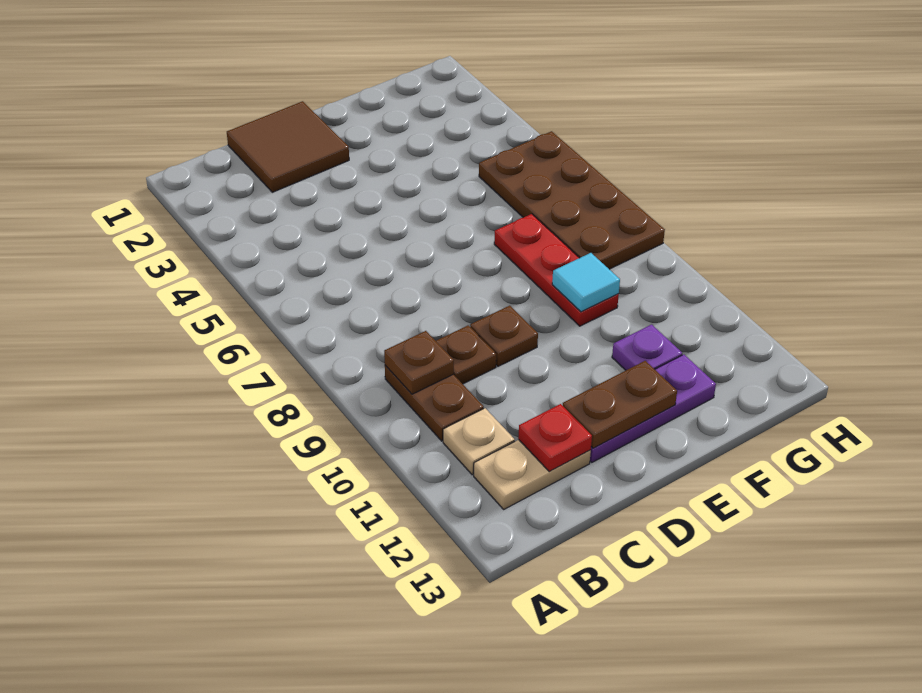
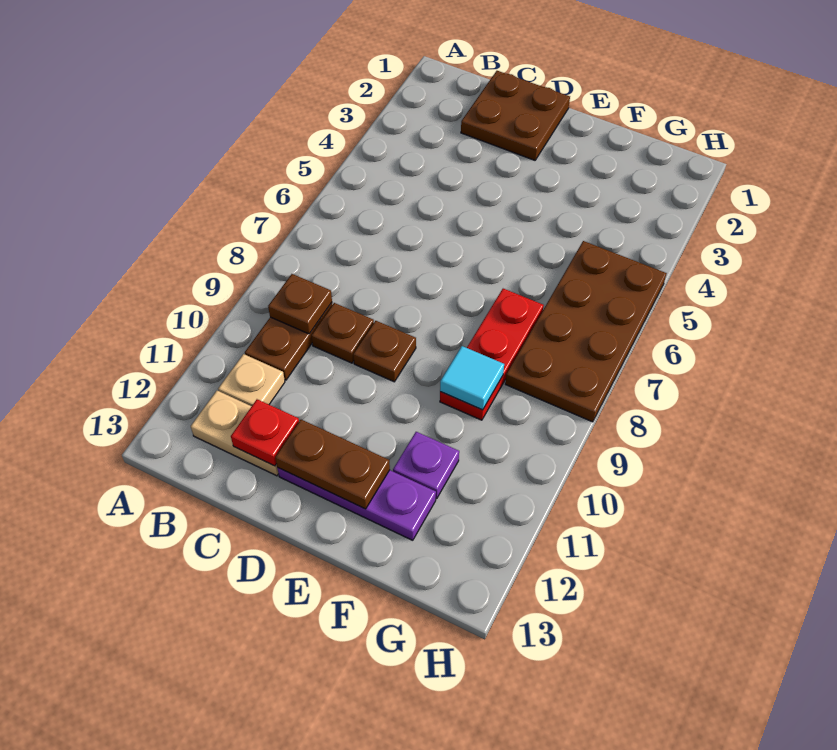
brown tile C1:D2 level 1 -> brown plate C1:D2 level 1

